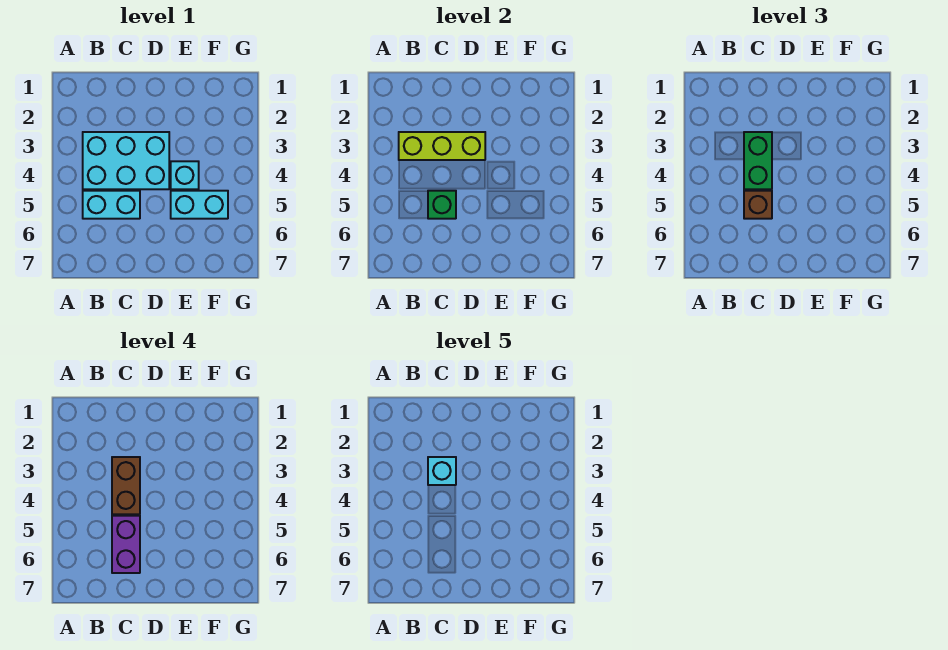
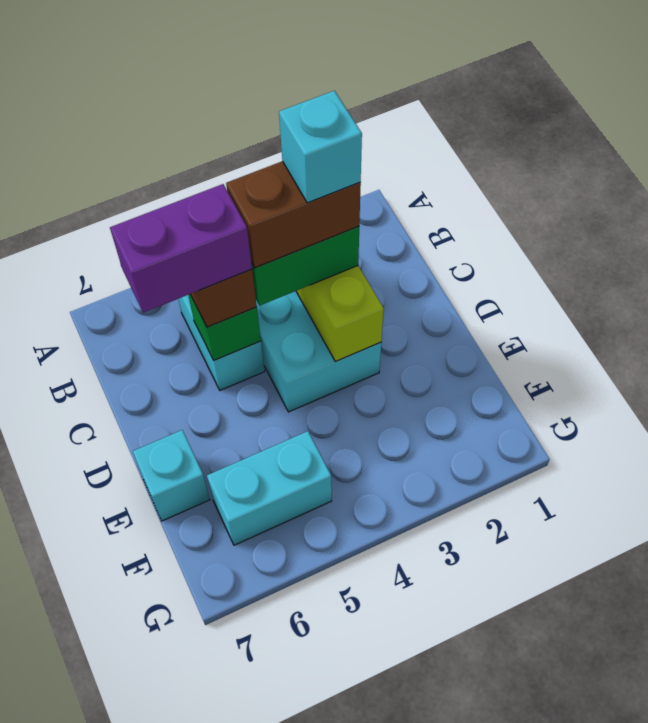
cyan brick E4 level 1 -> cyan brick E7 level 1
cyan brick E5:F5 level 1 -> cyan brick F5:F6 level 1

